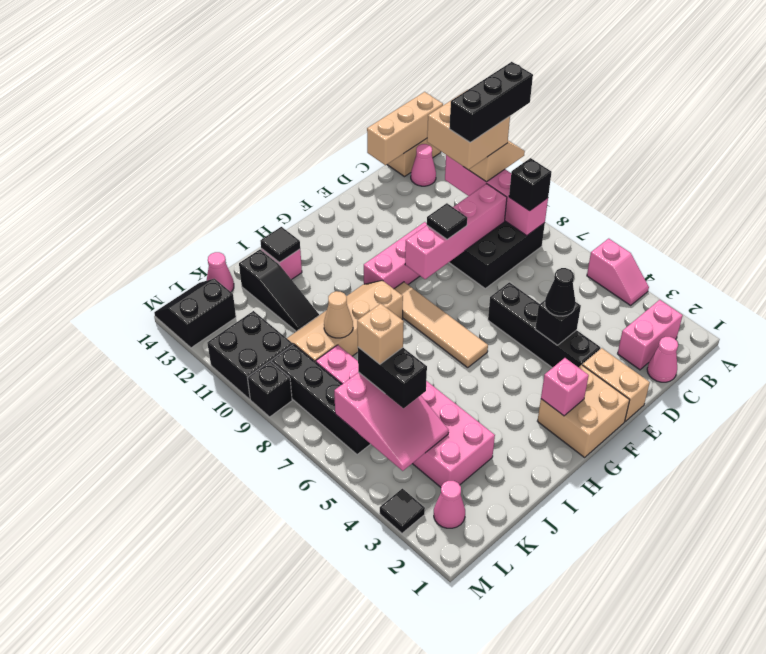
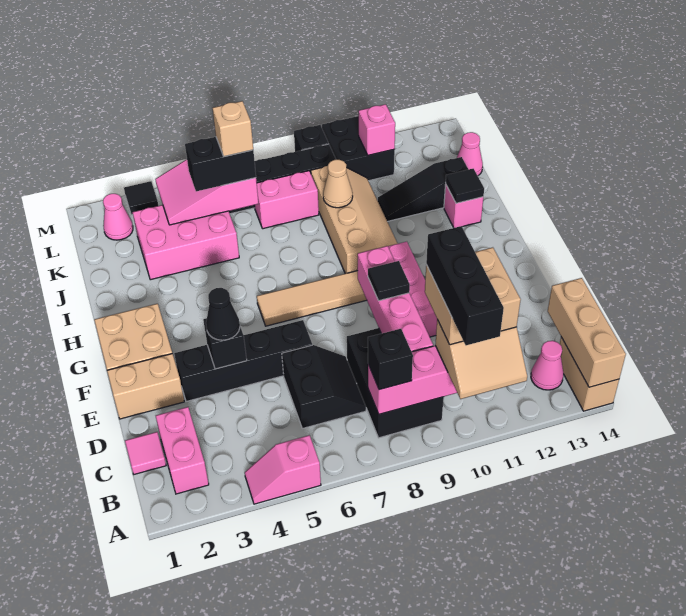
pink cone C1 level 1 -> pink tile C1 level 1
pink brick G2 level 2 -> pink brick L11 level 2
black slope L13:M14 level 1 top 13 -> black slope C6:D7 level 1 top 6

